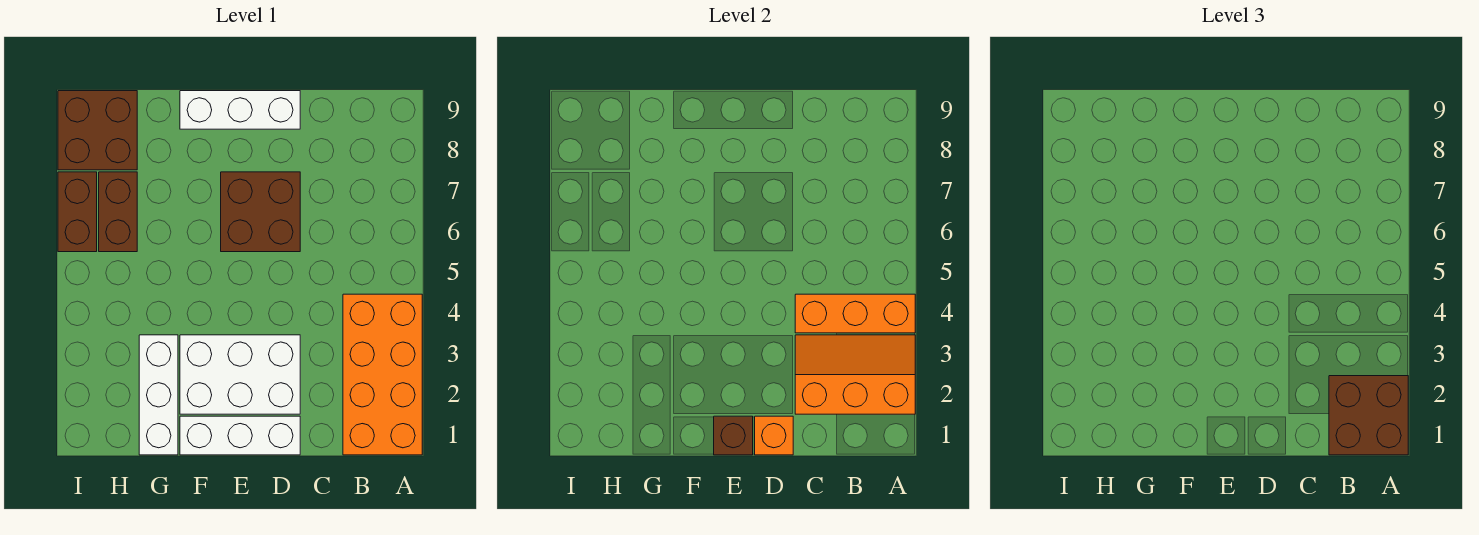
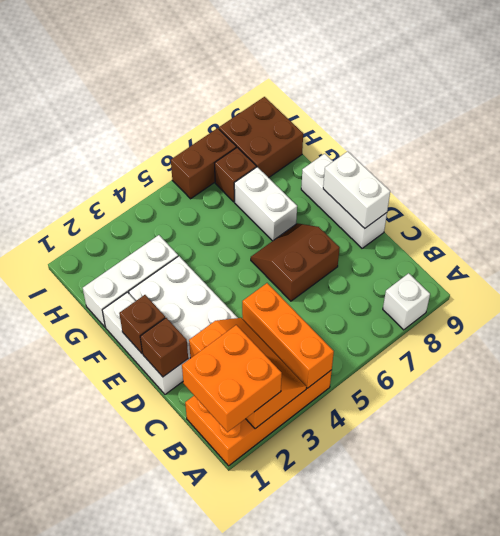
brown brick A1:B2 level 3 -> orange brick A1:B2 level 3
none -> white brick A8 level 1
orange brick D1 level 2 -> brown brick D1 level 2
brown brick D6:E7 level 1 -> brown slope D6:E7 level 1 top D
none -> white brick D9:E9 level 2
none -> white brick F7:G7 level 1
brown brick H6:H7 level 1 -> brown brick H7 level 1

